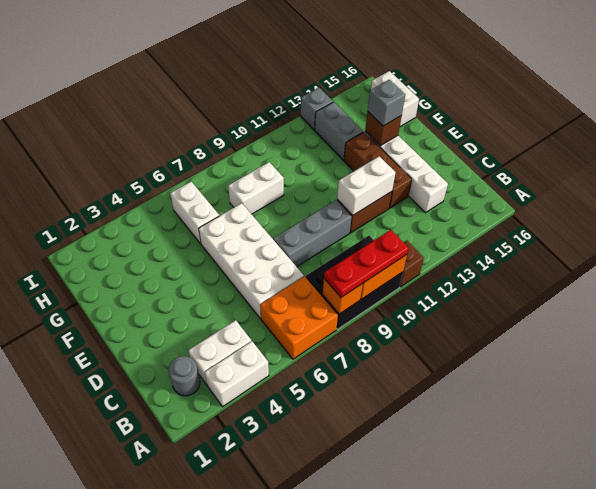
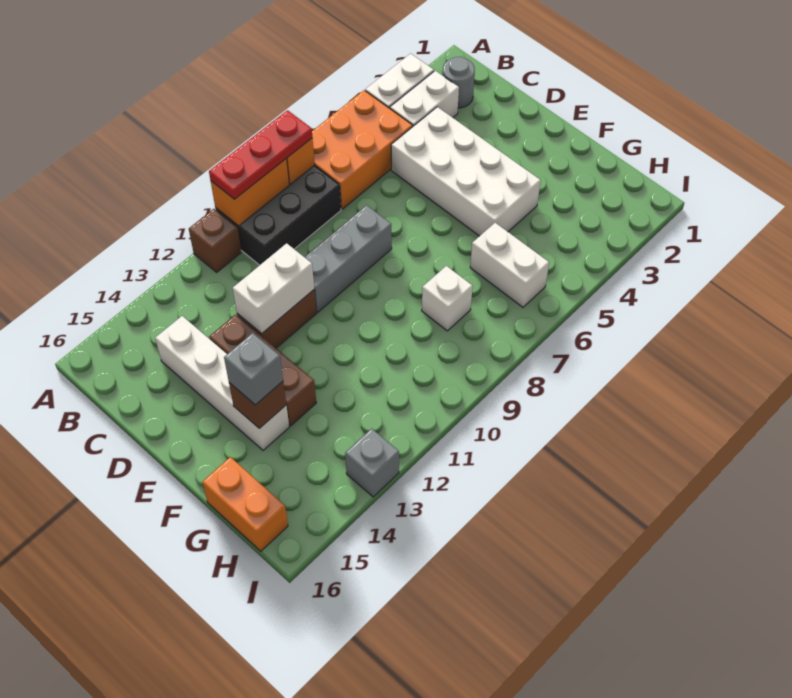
orange brick A6:B7 level 1 -> orange brick A5:B7 level 1
white brick C6:F7 level 1 -> white brick C4:F5 level 1
white brick G8:G9 level 1 -> white brick G8 level 1
grey brick G13:H13 level 1 -> none
white brick G16:H16 level 1 -> orange brick G16:H16 level 1

